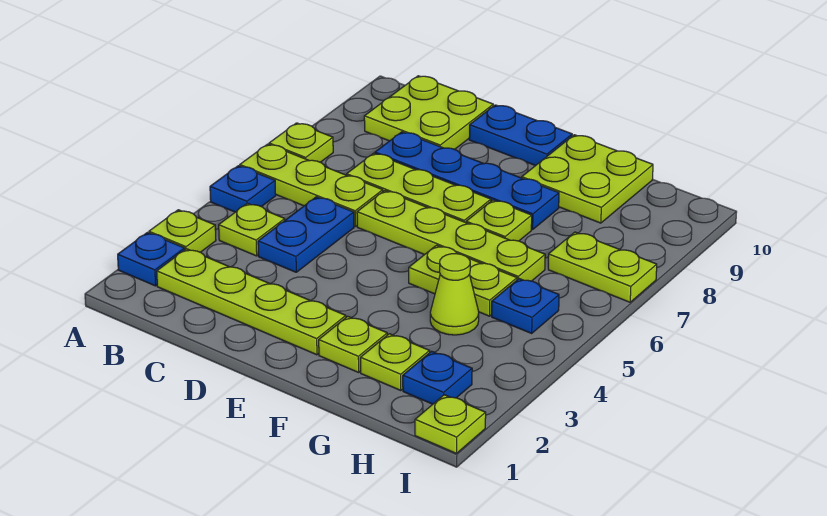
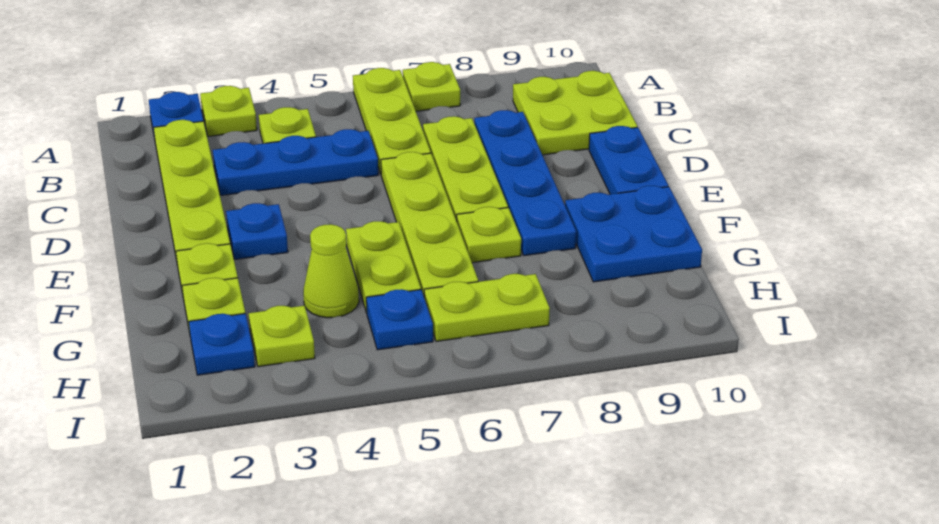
blue plate A5 level 1 -> blue plate E3 level 1
blue plate C4:C5 level 1 -> blue plate C3:C5 level 1
lime plate F9:G10 level 1 -> blue plate F9:G10 level 1
lime plate H7:I7 level 1 -> lime plate H6:H7 level 1
lime plate I1 level 1 -> lime plate H3 level 1

